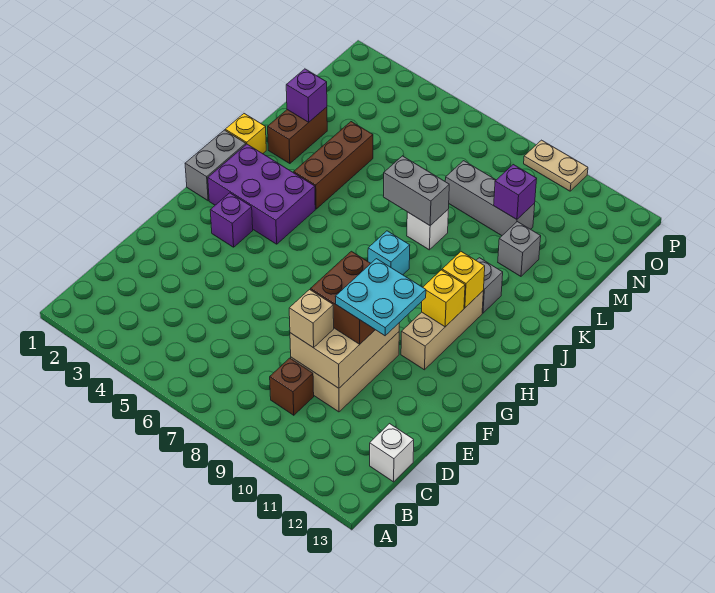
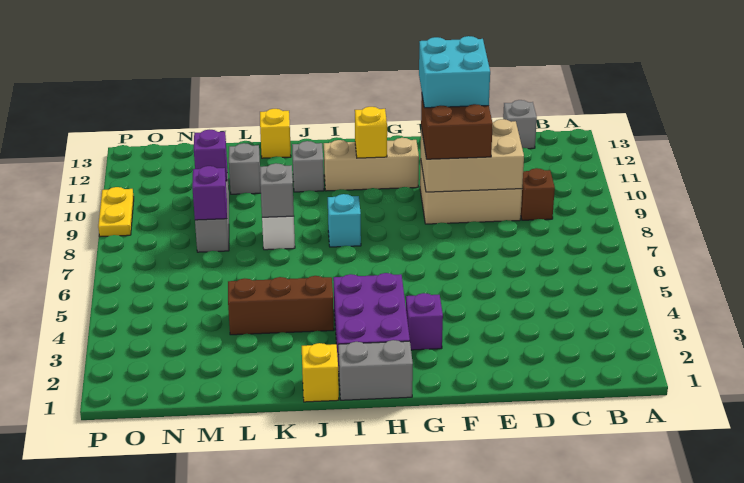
white brick C13 level 1 -> grey brick C13 level 1
tan brick D9 level 3 -> none
cyan plate E10:F11 level 4 -> cyan brick E10:F11 level 4
yellow brick I11 level 2 -> yellow brick K13 level 1
brown brick K2:L2 level 1 -> none
grey brick K7:K8 level 2 -> grey brick K8 level 2
purple brick L2 level 2 -> purple brick M8 level 2
tan plate P9:P10 level 1 -> yellow plate P9:P10 level 1

